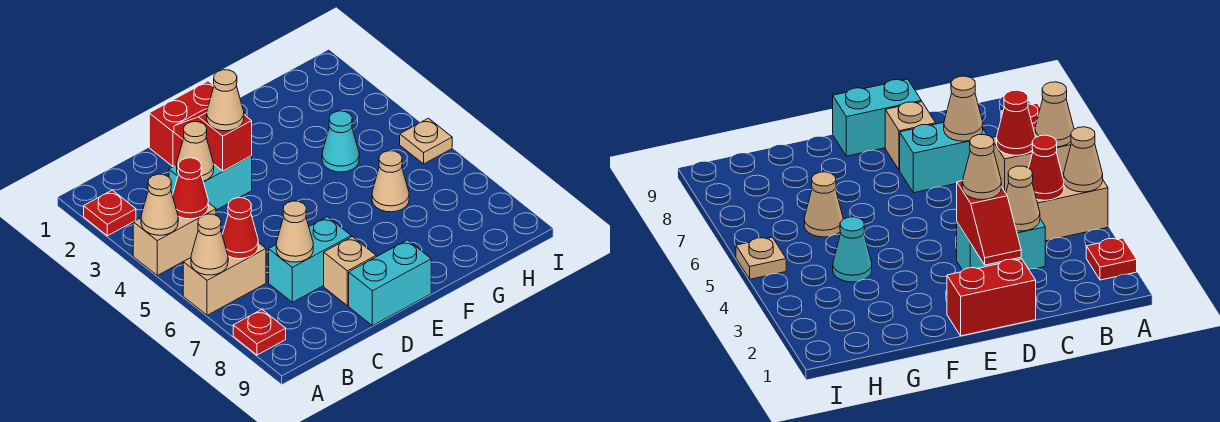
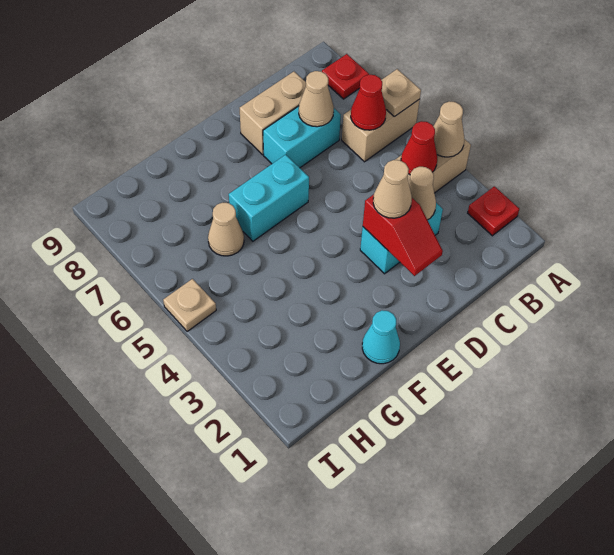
tan cone A6 level 2 -> tan plate A6 level 2
red brick D1:E1 level 1 -> none
tan brick D8 level 1 -> tan brick C8:D8 level 1
cyan brick D9:E9 level 1 -> cyan brick E6:F6 level 1
cyan cone G4 level 1 -> cyan cone F1 level 1

